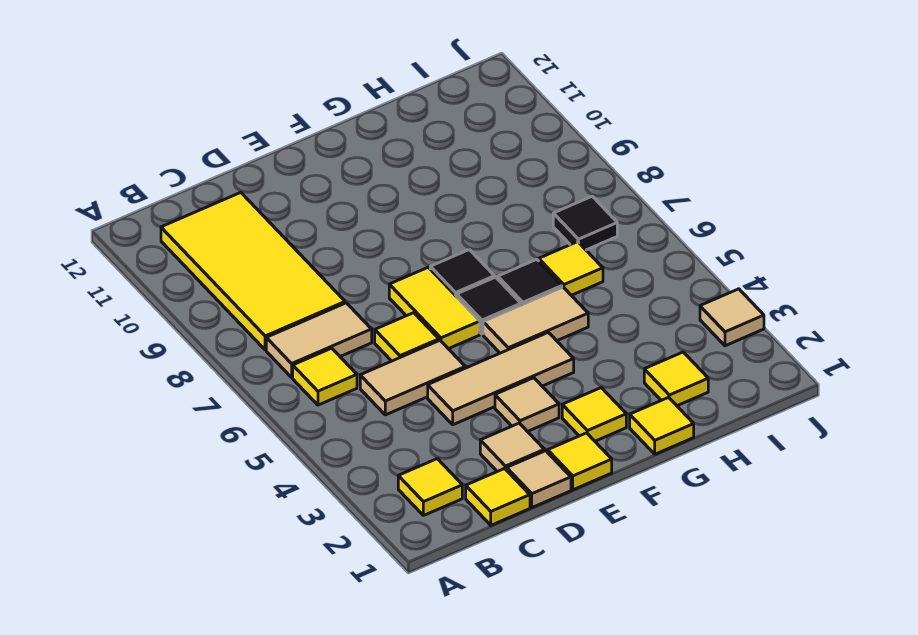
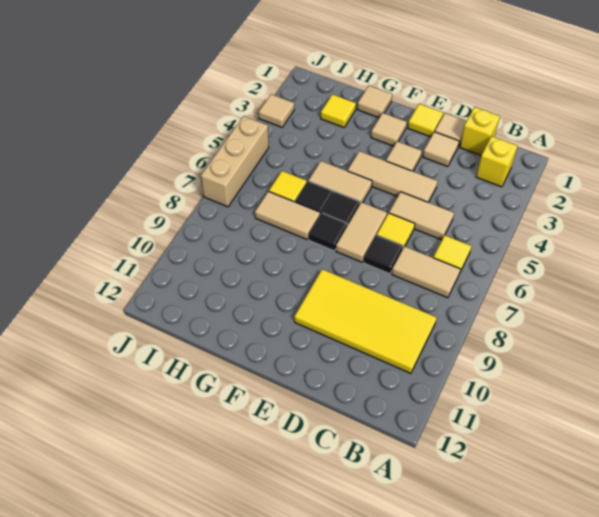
yellow tile B2 level 1 -> yellow brick B2 level 1
yellow tile B8:C11 level 1 -> yellow tile B9:E10 level 1
yellow tile C1 level 1 -> yellow brick C1 level 1
yellow tile E6:E7 level 1 -> tan tile E6:E7 level 1
yellow tile F2 level 1 -> tan tile F2 level 1
yellow tile G1 level 1 -> tan tile G1 level 1
none -> tan tile G7:H7 level 1
black tile I7 level 1 -> black tile D7 level 1
none -> tan brick J5:J7 level 1

